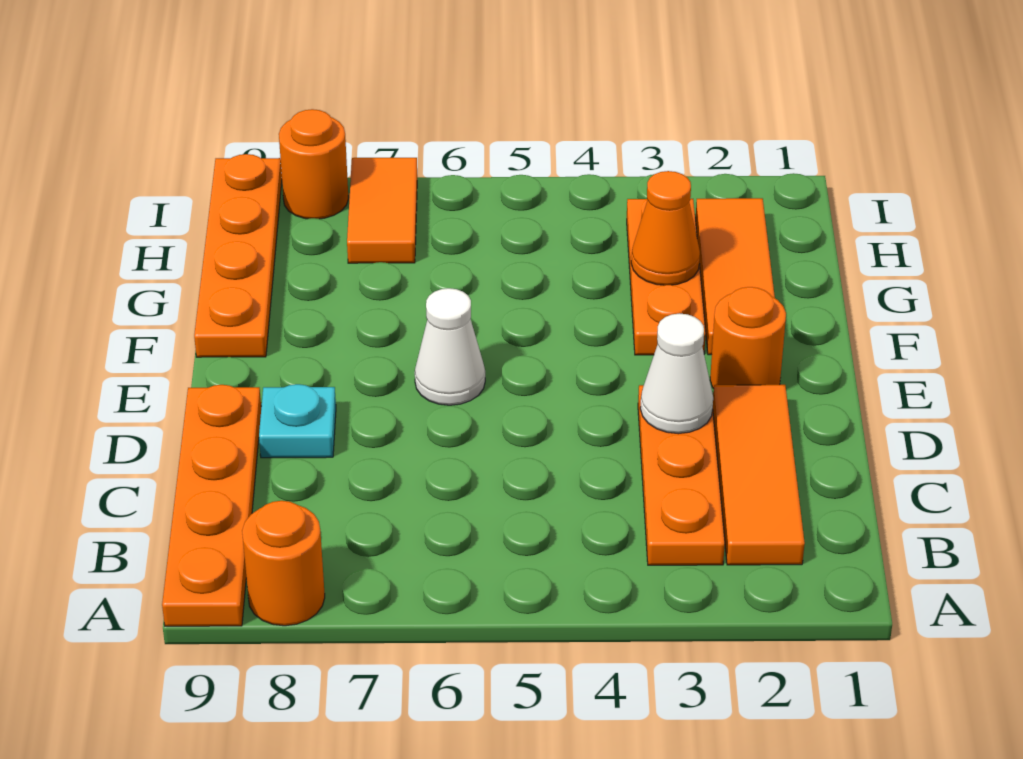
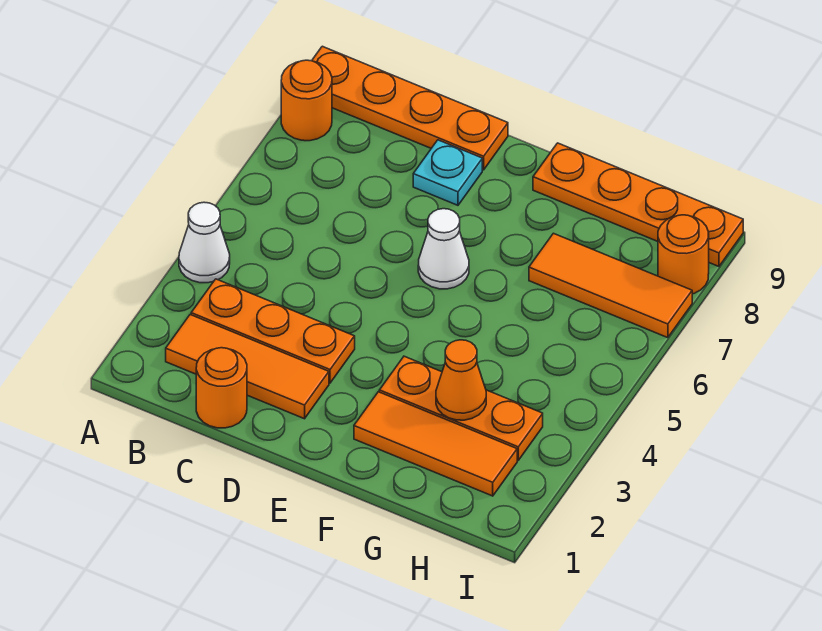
white cone D3 level 2 -> white cone A4 level 1
orange round brick E2 level 1 -> orange round brick C1 level 1
orange tile H7:I7 level 1 -> orange tile G7:I7 level 1

